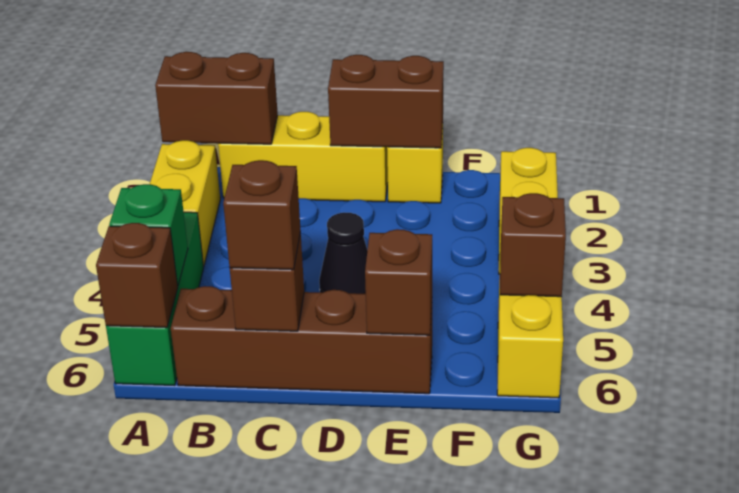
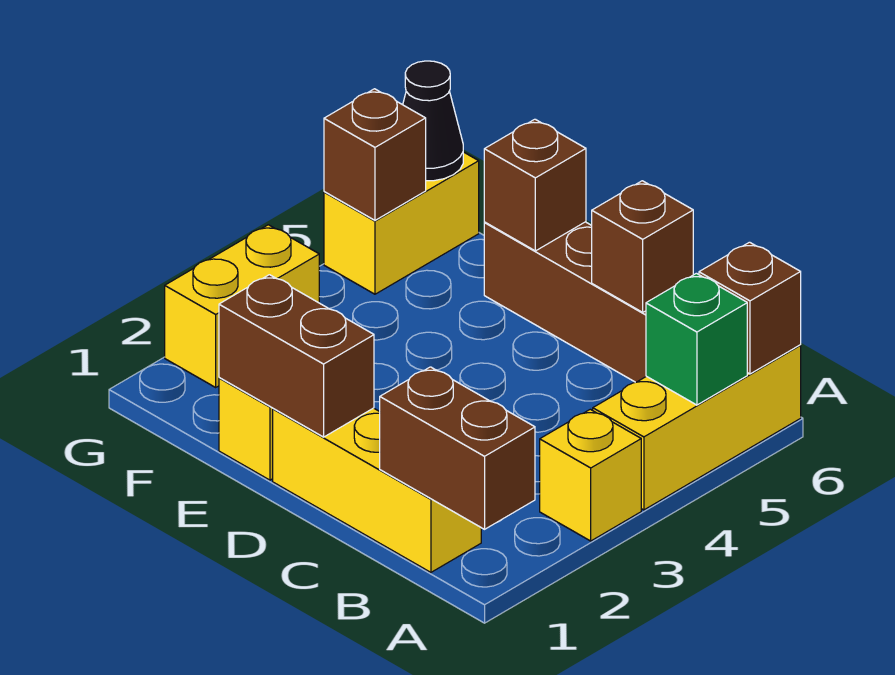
yellow brick A2:A3 level 1 -> yellow brick A3 level 1
green brick A4:A6 level 1 -> yellow brick A4:A6 level 1
brown brick C6 level 3 -> none
black cone D4 level 1 -> black cone G6 level 2

